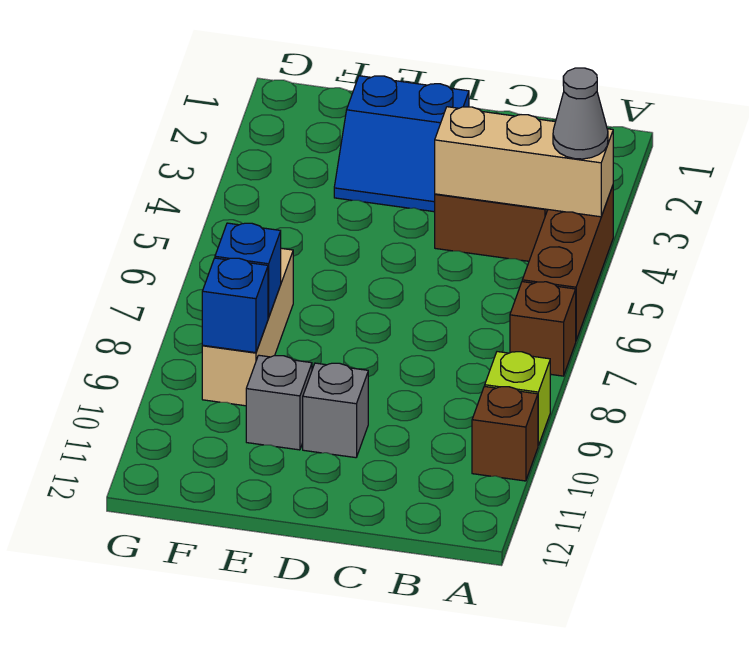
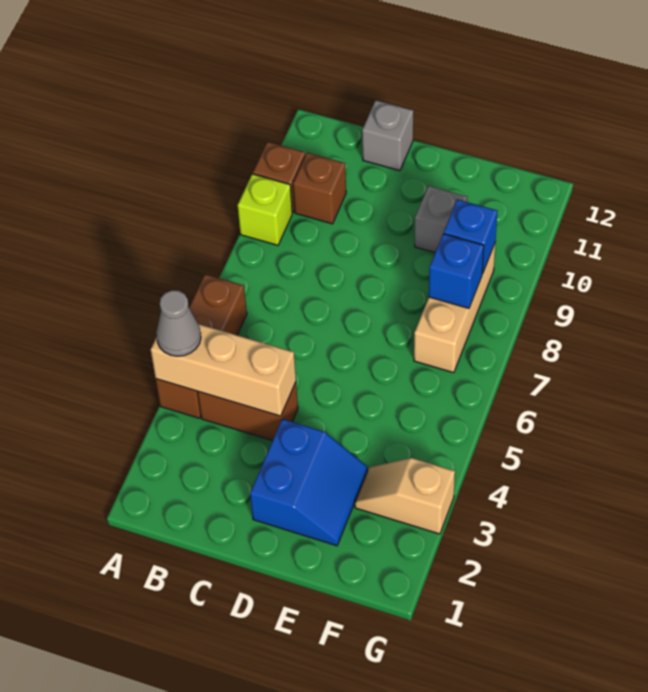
brown brick A7 level 1 -> brown brick B10 level 1
blue slope D2:E3 level 1 top 2 -> blue slope D2:E3 level 1 top D
grey brick D10 level 1 -> grey brick C12 level 1
none -> tan slope F3:G3 level 1 top G

